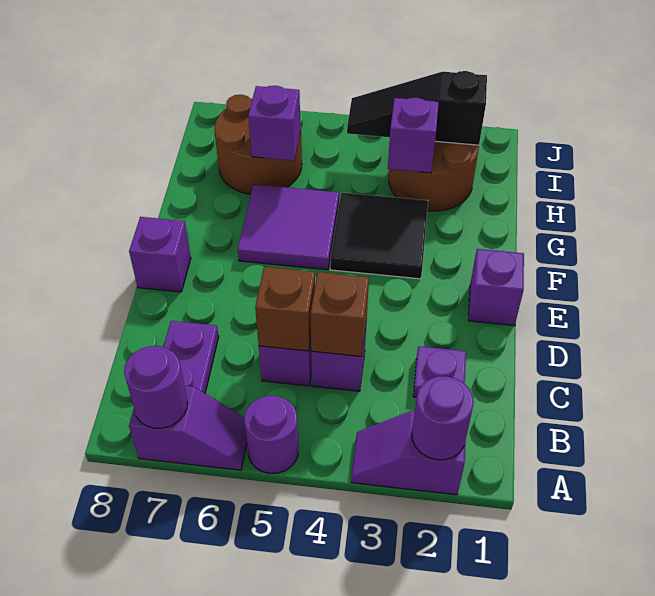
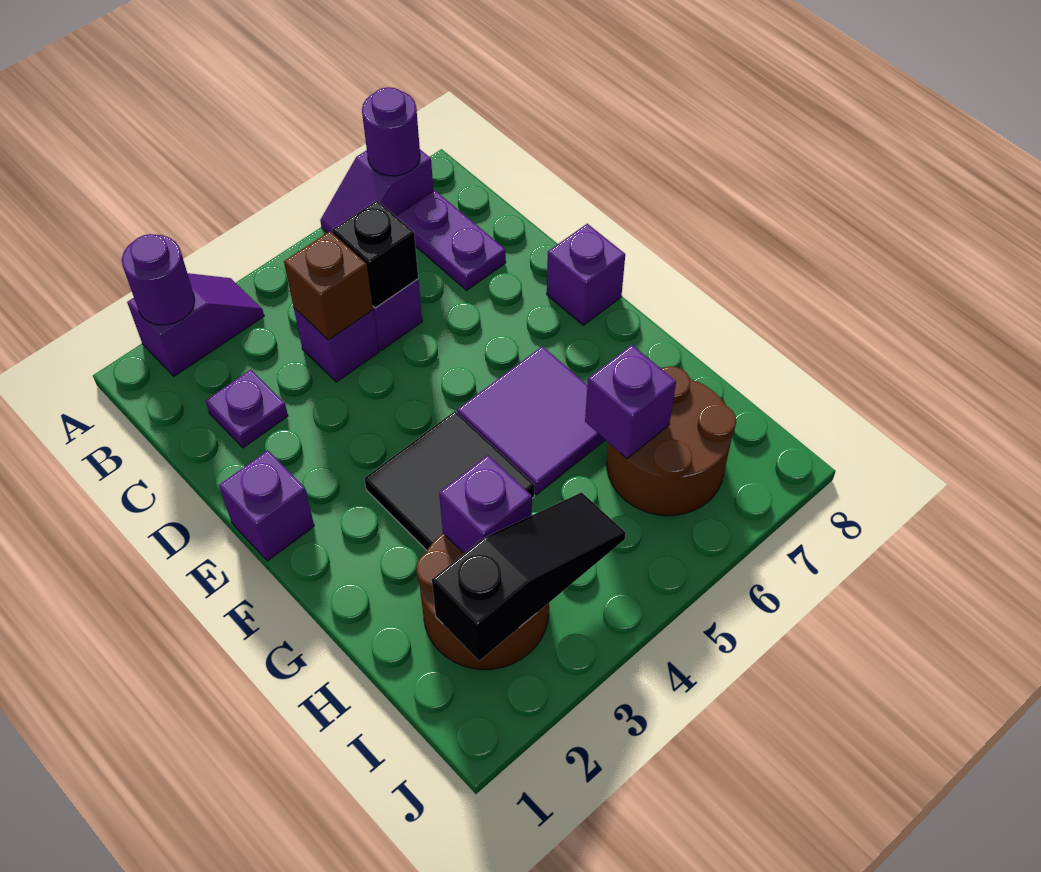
purple round brick A5 level 1 -> none
brown brick C5 level 2 -> black brick C5 level 2

